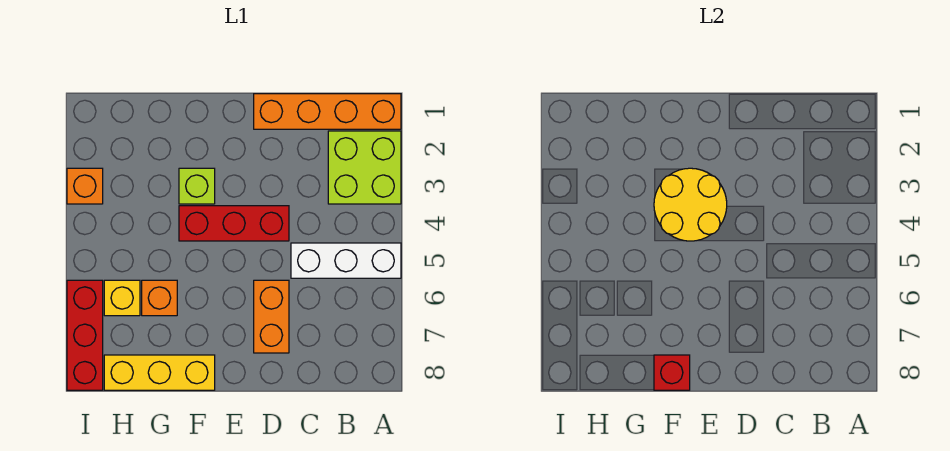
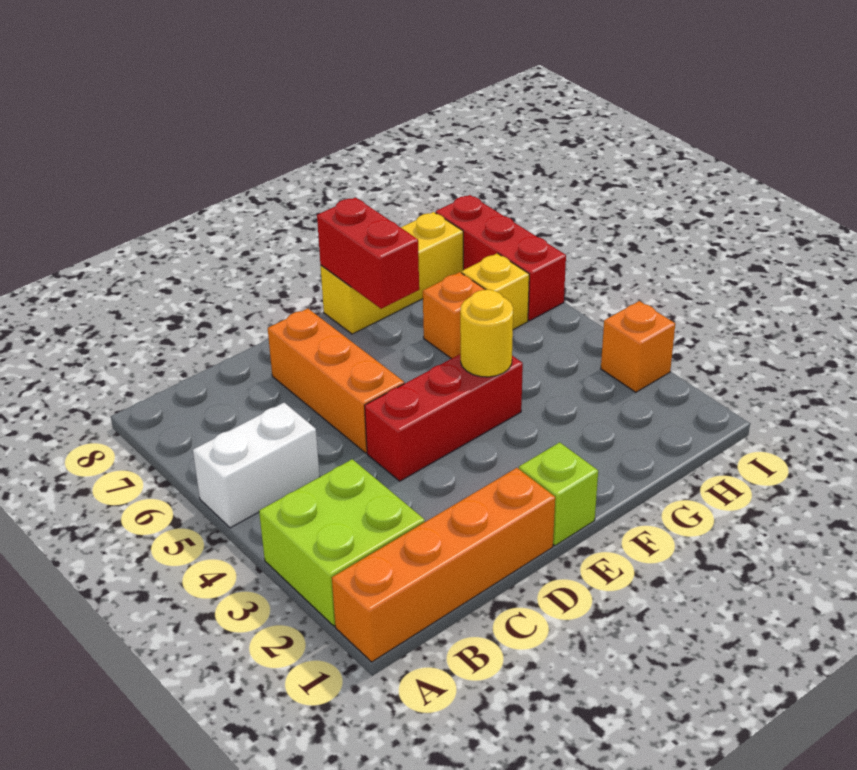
white brick A5:C5 level 1 -> white brick A5:B5 level 1
orange brick D6:D7 level 1 -> orange brick D5:D7 level 1
yellow round brick E3:F4 level 2 -> yellow round brick F4 level 2
lime brick F3 level 1 -> lime brick E1 level 1
red brick F8 level 2 -> red brick F7:F8 level 2

